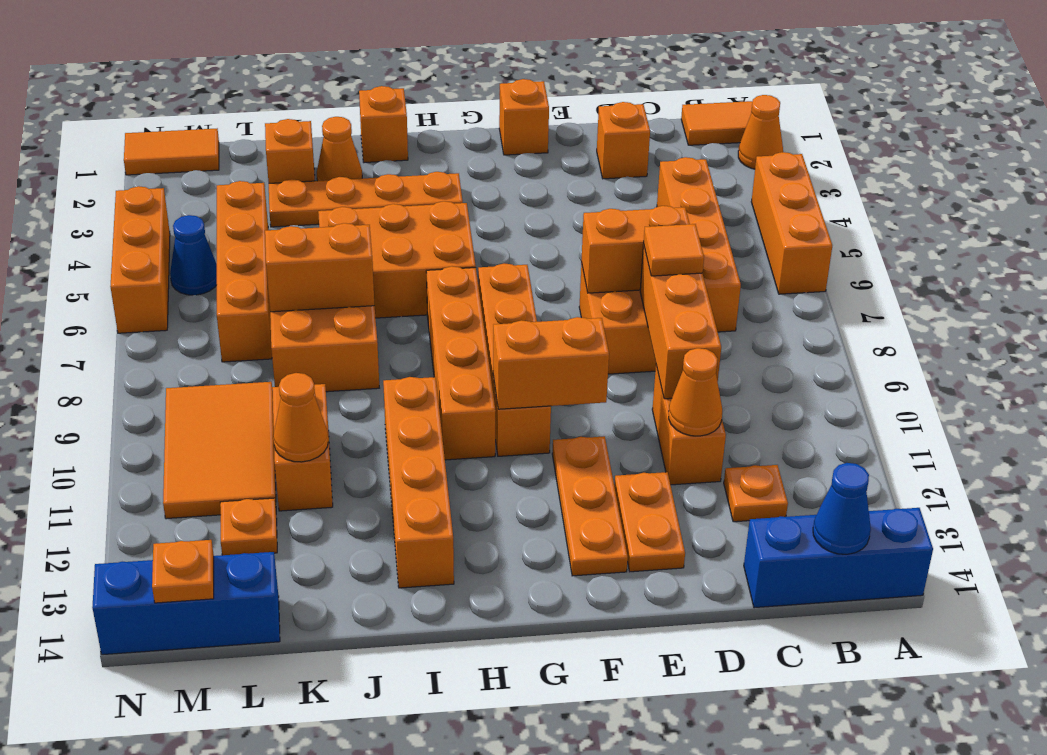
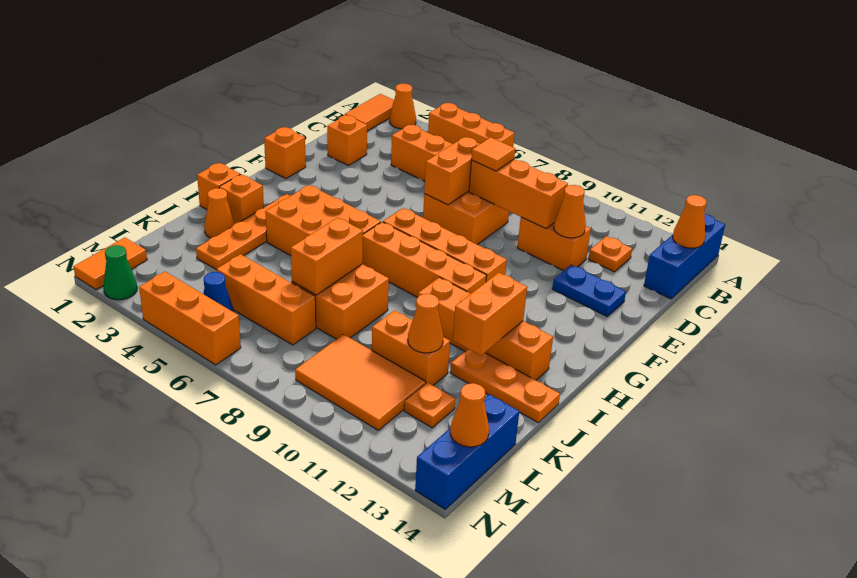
blue cone B14 level 2 -> orange cone B14 level 2
orange plate E12:E13 level 1 -> blue plate E12:E13 level 1
orange brick F10:G10 level 2 -> orange brick I12:J12 level 2
orange plate F11:F13 level 1 -> orange plate J12:J14 level 1
orange brick H5:J6 level 1 -> orange brick H4:I6 level 1
orange brick K2 level 1 -> orange brick I2 level 1
orange brick L4:L7 level 1 -> orange brick L5:L7 level 1
orange plate M14 level 2 -> orange cone M14 level 2
none -> green cone N2 level 1

